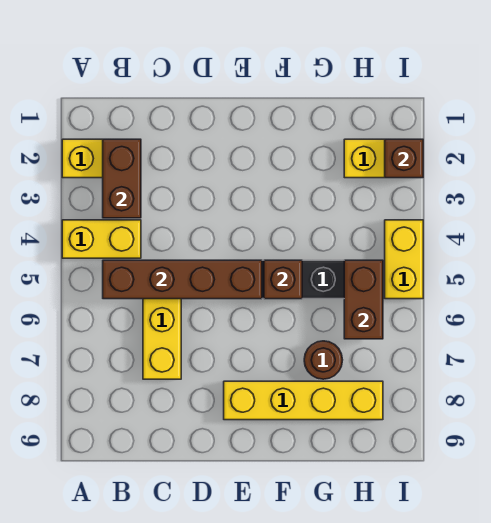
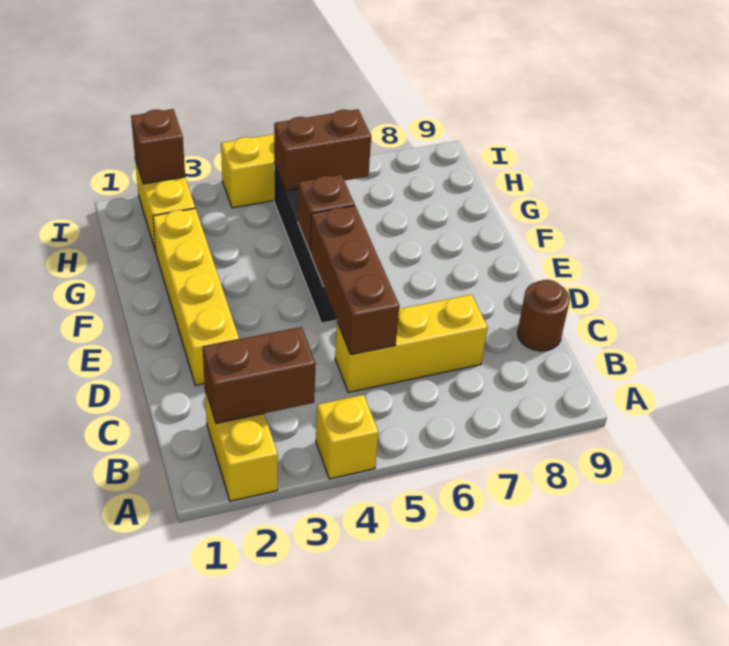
yellow brick A4:B4 level 1 -> yellow brick A4 level 1
brown brick B5:E5 level 2 -> brown brick C5:E5 level 2
yellow brick E8:H8 level 1 -> yellow brick D2:G2 level 1
brown round brick G7 level 1 -> brown round brick C9 level 1

